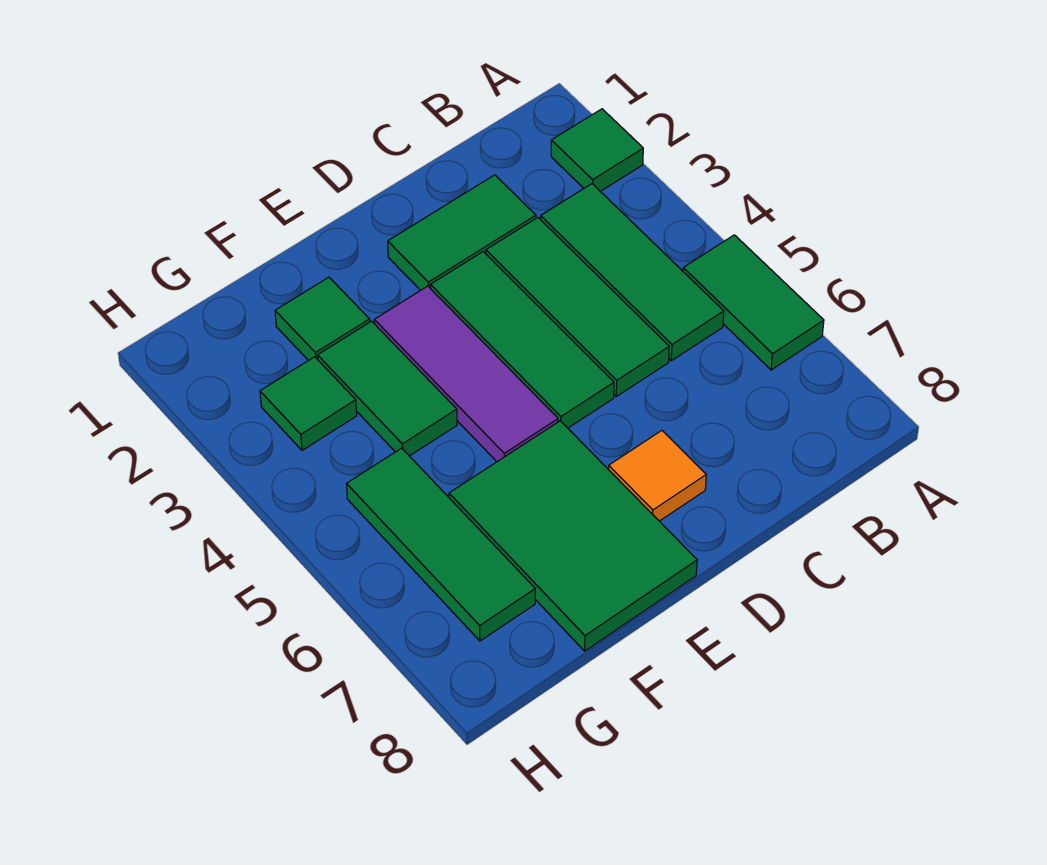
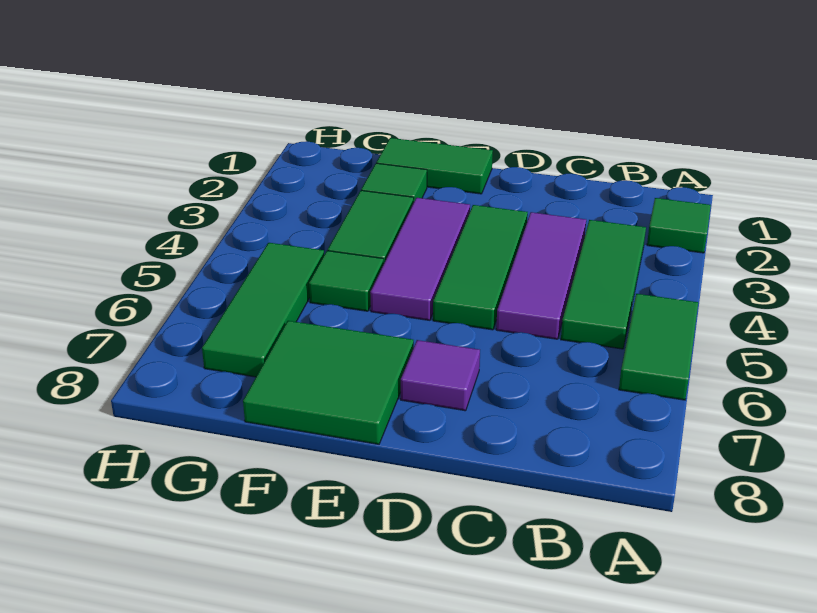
green tile C2:D2 level 1 -> green tile E1:F1 level 1
green tile C3:C5 level 1 -> purple tile C3:C5 level 1
orange tile D7 level 1 -> purple tile D7 level 1
green tile E6:F8 level 1 -> green tile E7:F8 level 1
green tile G3 level 1 -> green tile F5 level 1

